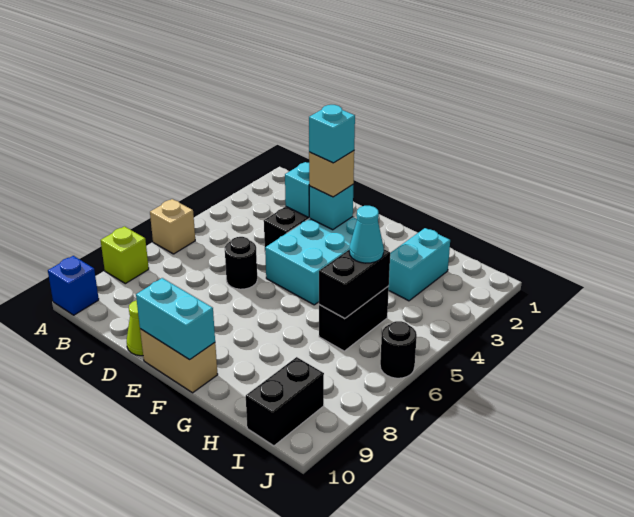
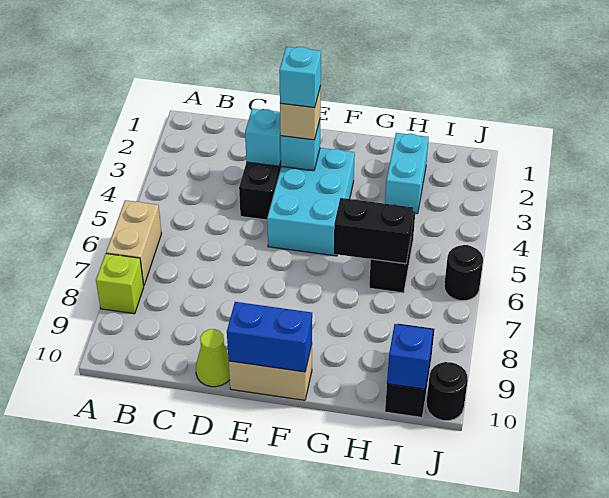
tan brick A6 level 1 -> tan brick A6:A7 level 1
blue brick A10 level 1 -> blue brick I10 level 2
black round brick D6 level 1 -> black round brick J10 level 1
cyan brick E10:F10 level 2 -> blue brick E10:F10 level 2
black brick H5:H6 level 2 -> black brick G6:H6 level 2
cyan cone H5 level 3 -> none

